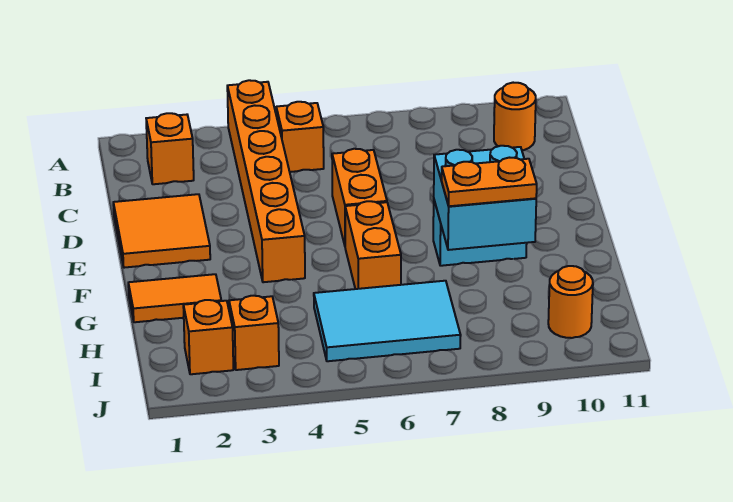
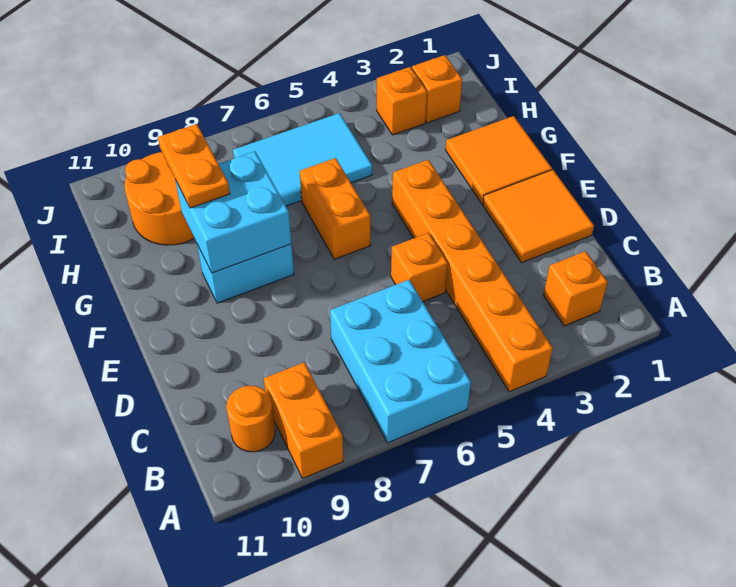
none -> cyan brick A6:C7 level 1
orange brick B5 level 1 -> orange brick D5 level 1
orange brick D6:E6 level 1 -> orange brick A9:B9 level 1
orange tile G1:G2 level 1 -> orange tile F1:G2 level 1
orange plate G8:G9 level 3 -> orange plate G9:H9 level 3
orange round brick I10 level 1 -> orange round brick H9:I10 level 1

